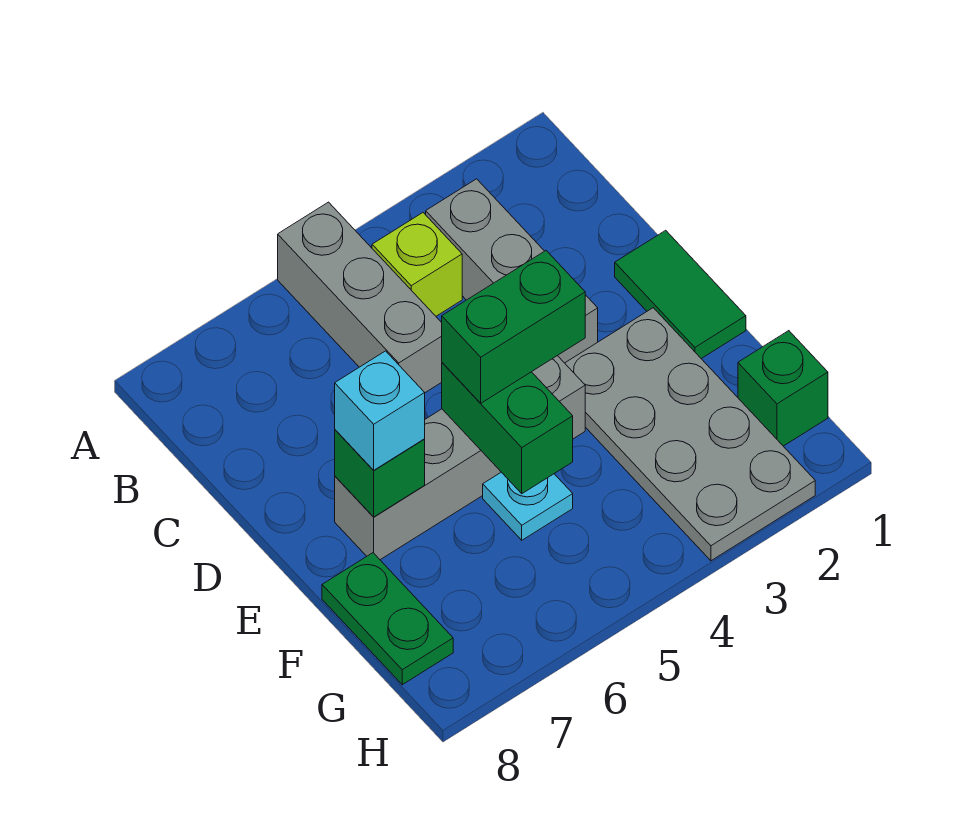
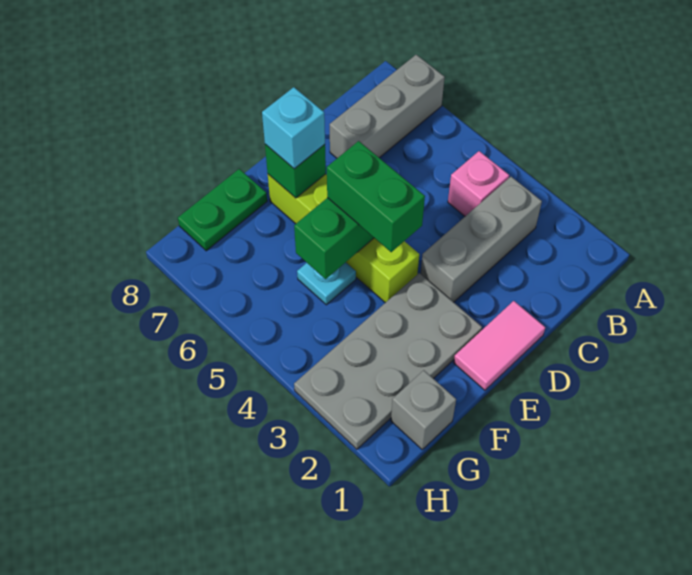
grey brick A5:C5 level 1 -> grey brick A7:C7 level 1
lime brick B4 level 1 -> pink brick B4 level 1
green tile D1:E1 level 1 -> pink tile D1:E1 level 1
grey brick E4:E7 level 1 -> lime brick E4:E7 level 1
green brick G1 level 1 -> grey brick G1 level 1

